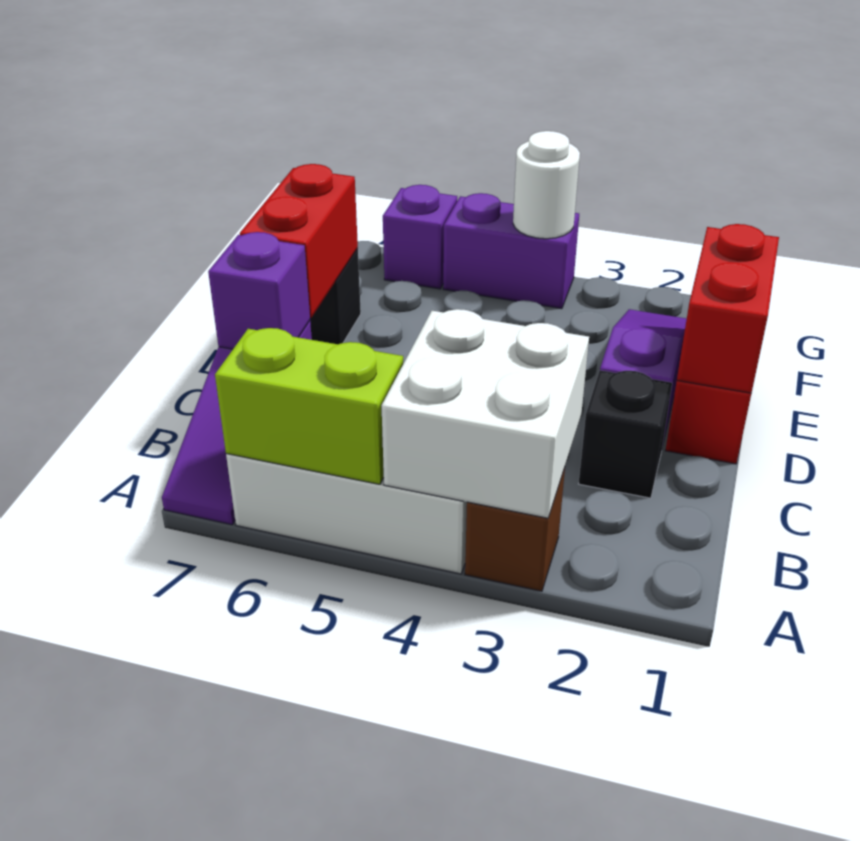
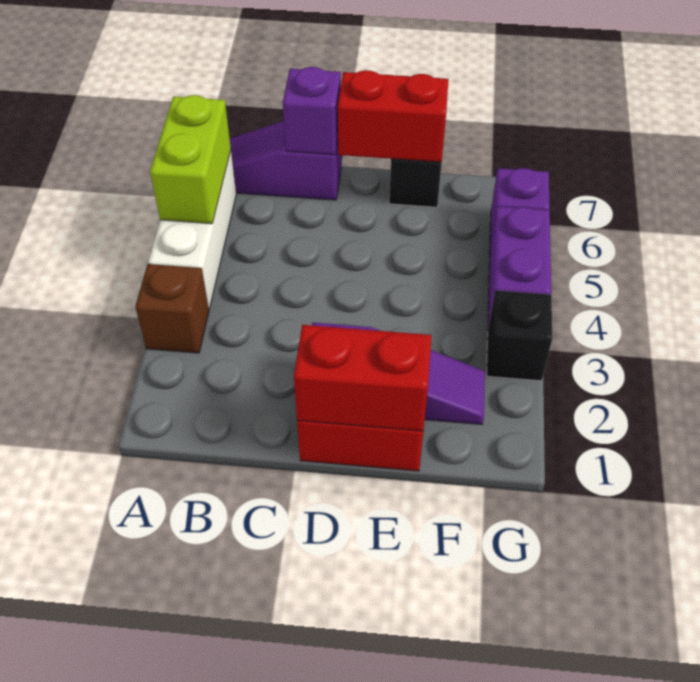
white brick A3:B4 level 2 -> none
black brick C2 level 1 -> black brick G3 level 1
white round brick G4 level 2 -> none

